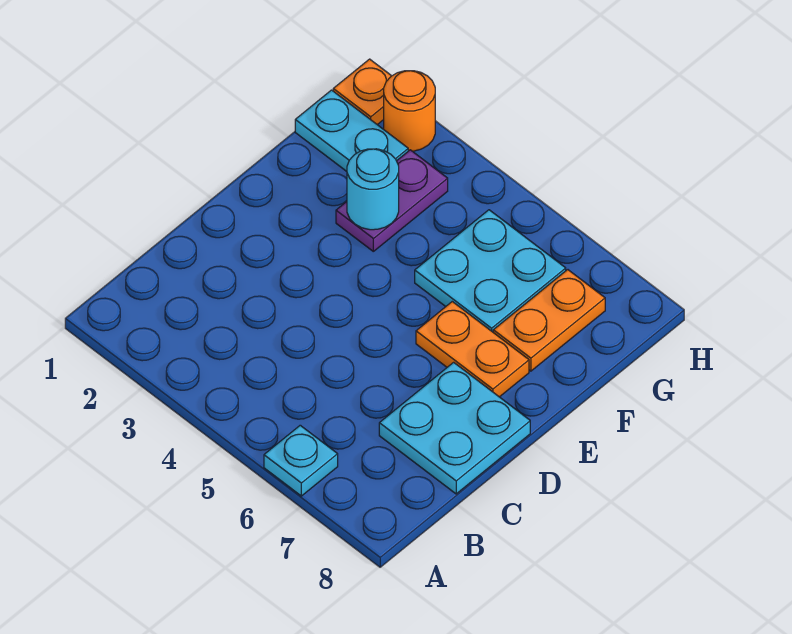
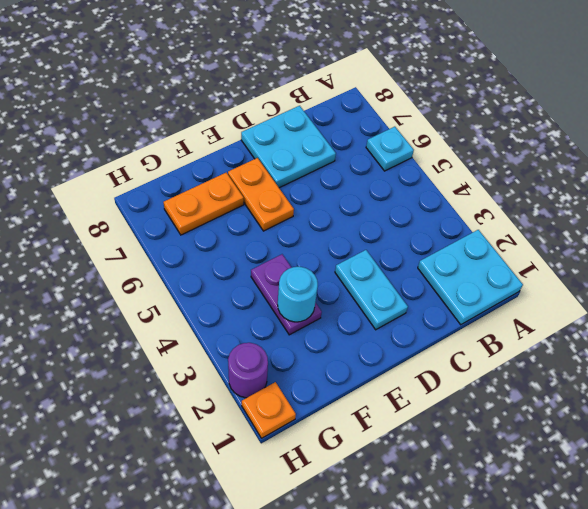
purple plate F3:G3 level 1 -> purple plate F3:F4 level 1
cyan plate F5:G6 level 1 -> cyan plate A1:B2 level 1
cyan plate G1:G2 level 1 -> cyan plate D2:D3 level 1
orange round brick H2 level 1 -> purple round brick H2 level 1

